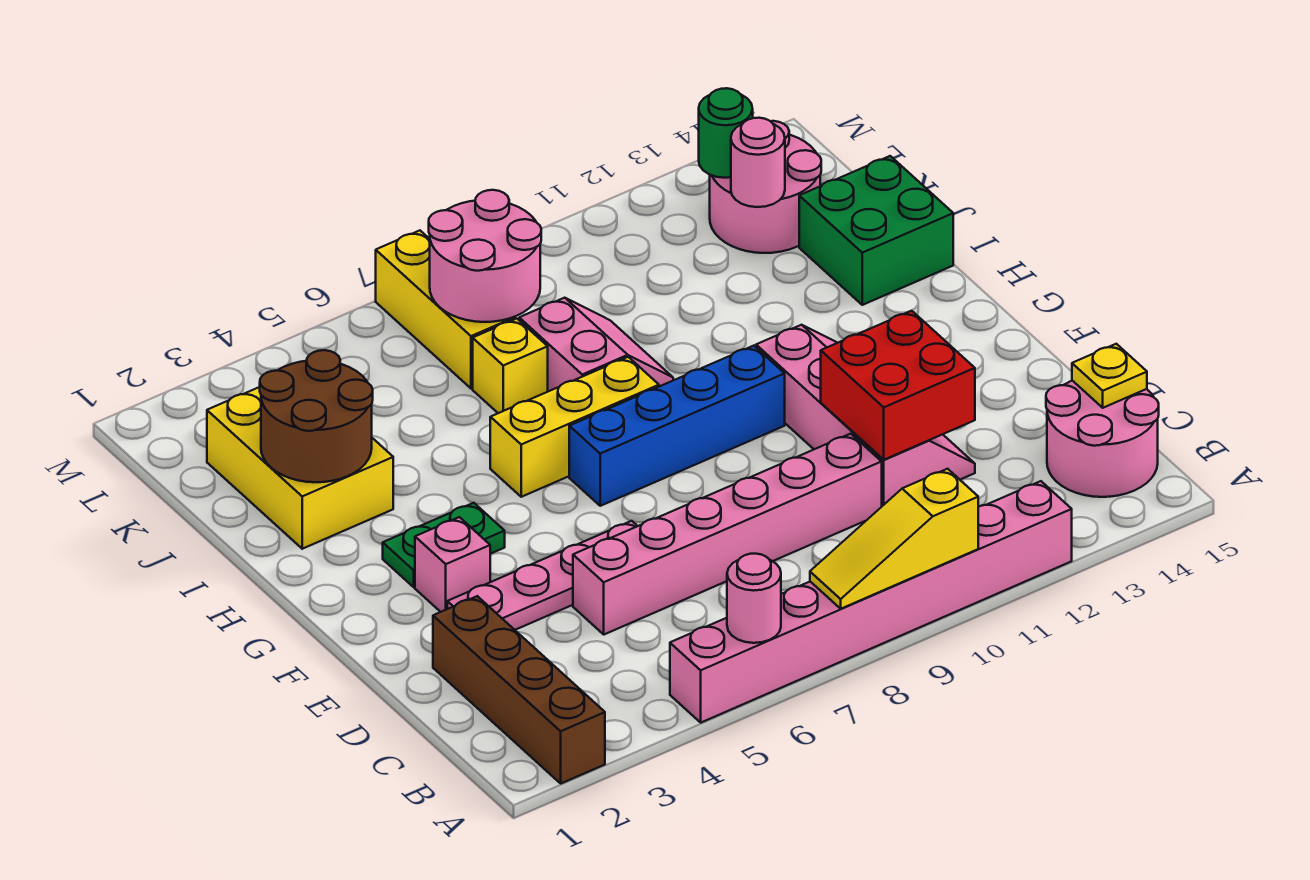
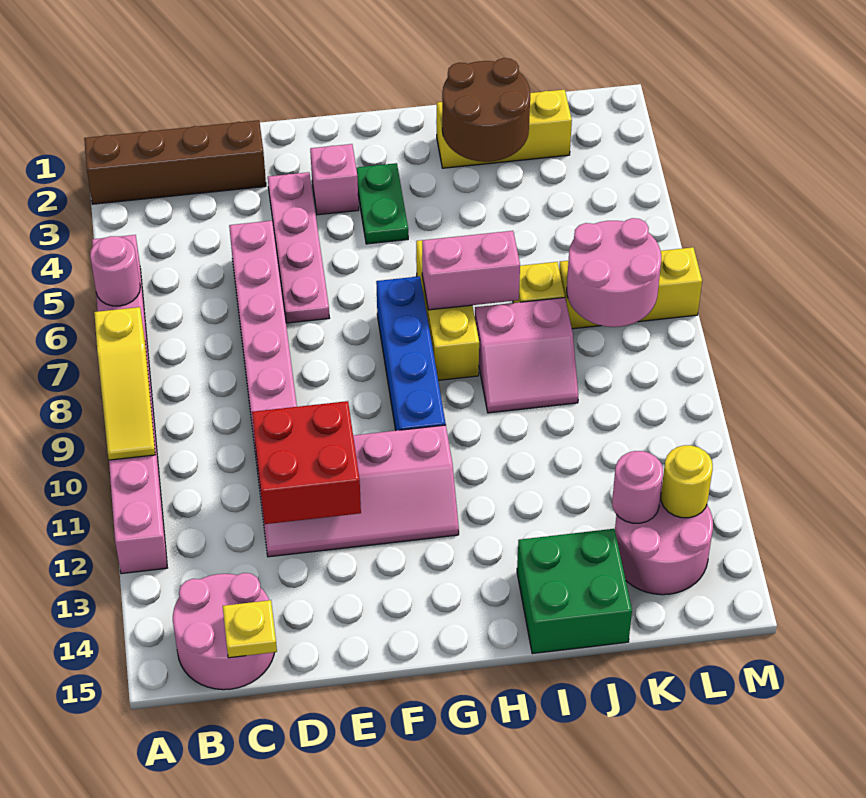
yellow slope A8:A10 level 2 top 10 -> yellow slope A8:A10 level 2 top 8
none -> pink brick H7:I7 level 2
yellow brick I2:K3 level 1 -> yellow brick I2:K2 level 1
green round brick L13 level 2 -> yellow round brick L13 level 2

